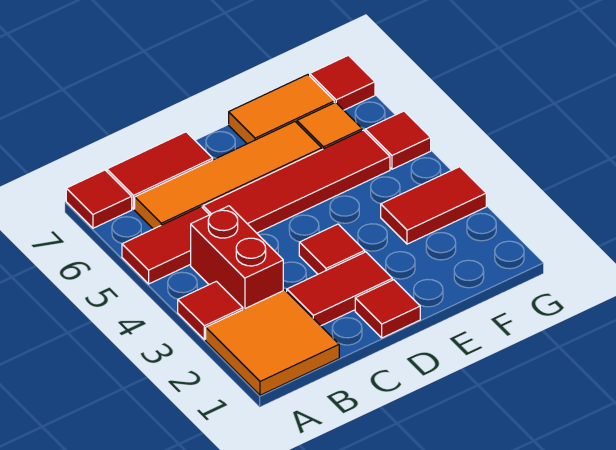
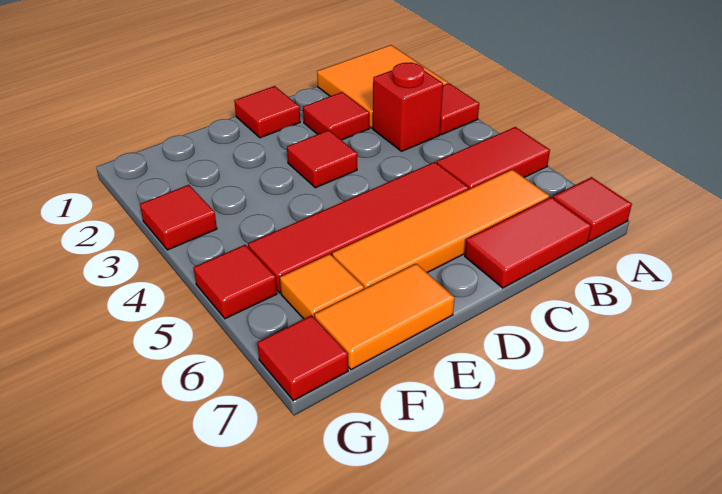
red brick B3:B4 level 1 -> red brick B3 level 1
red tile C2:D2 level 1 -> red tile C2 level 1
red tile F3:G3 level 1 -> red tile G3 level 1

